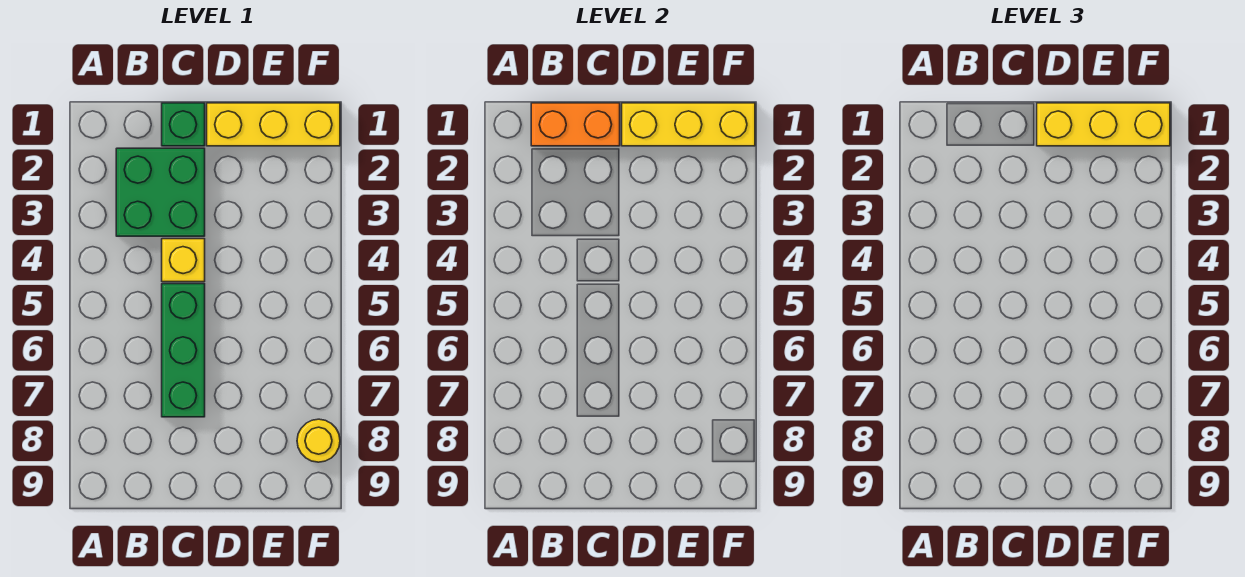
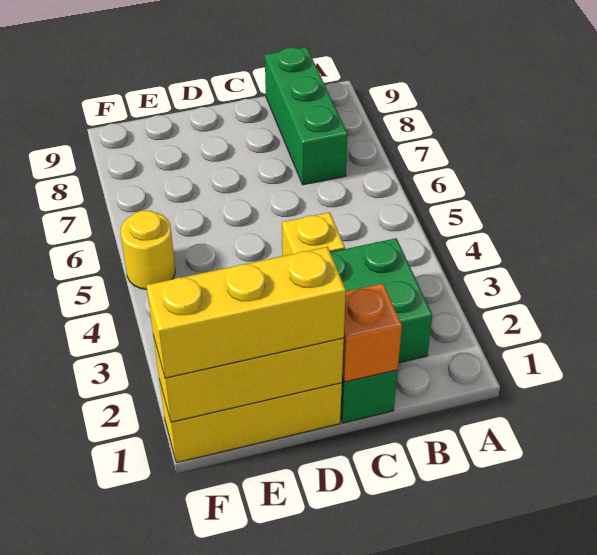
orange brick B1:C1 level 2 -> orange brick C1 level 2
green brick C5:C7 level 1 -> green brick B7:B9 level 1
yellow round brick F8 level 1 -> yellow round brick F5 level 1

